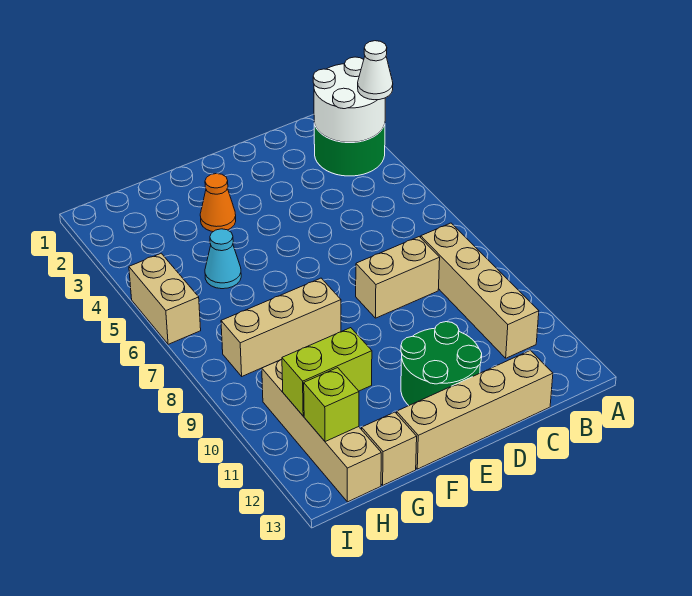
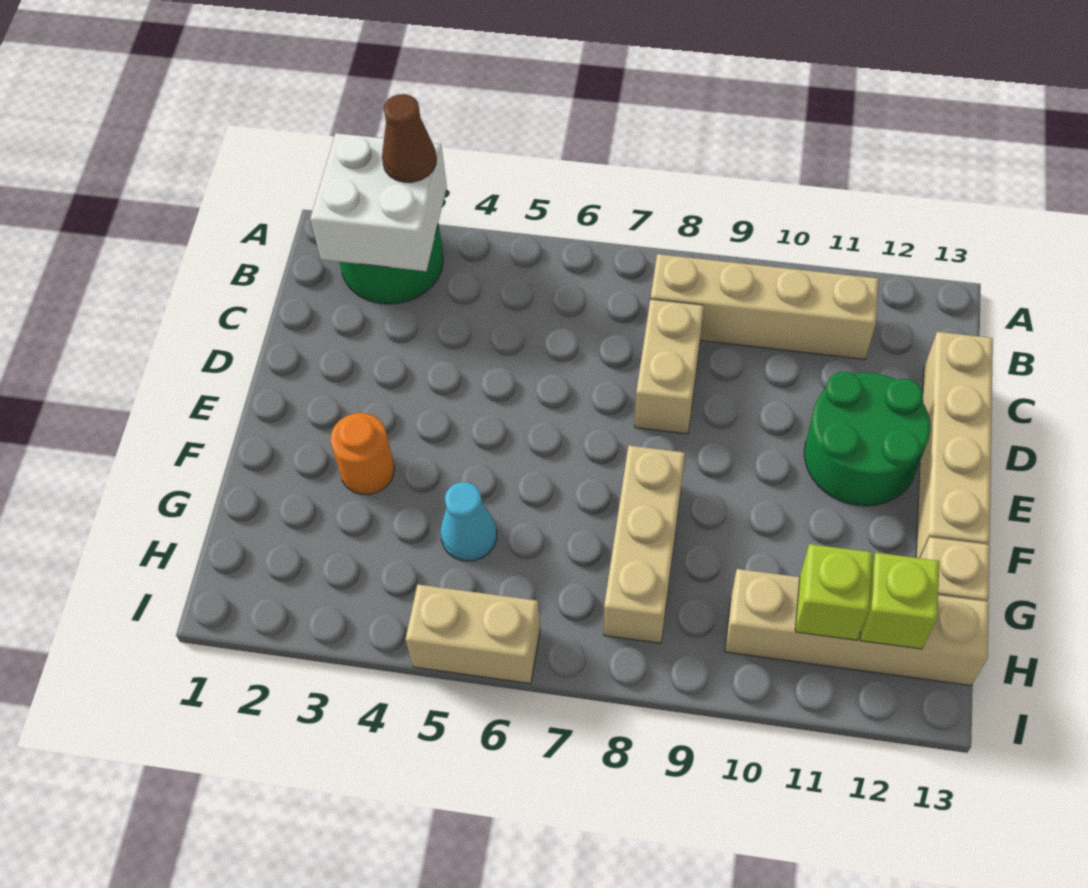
white round brick A2:B3 level 2 -> white brick A2:B3 level 2
white cone A3 level 3 -> brown cone A3 level 3
orange cone F3 level 1 -> orange round brick F3 level 1
lime brick G11:H11 level 2 -> lime brick H11 level 2

